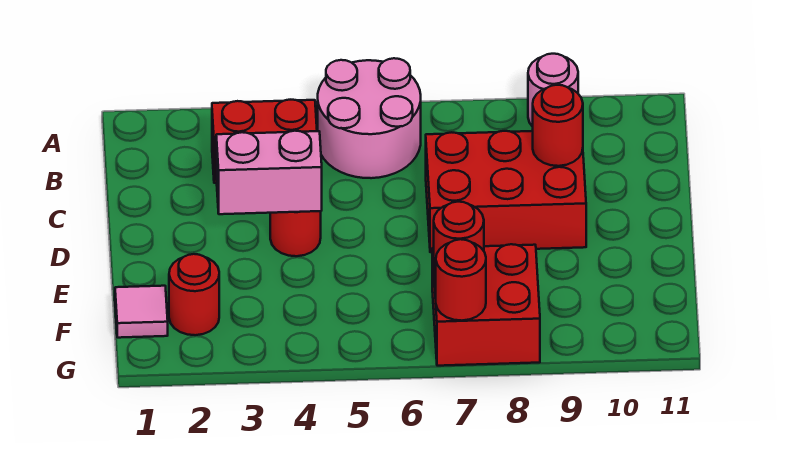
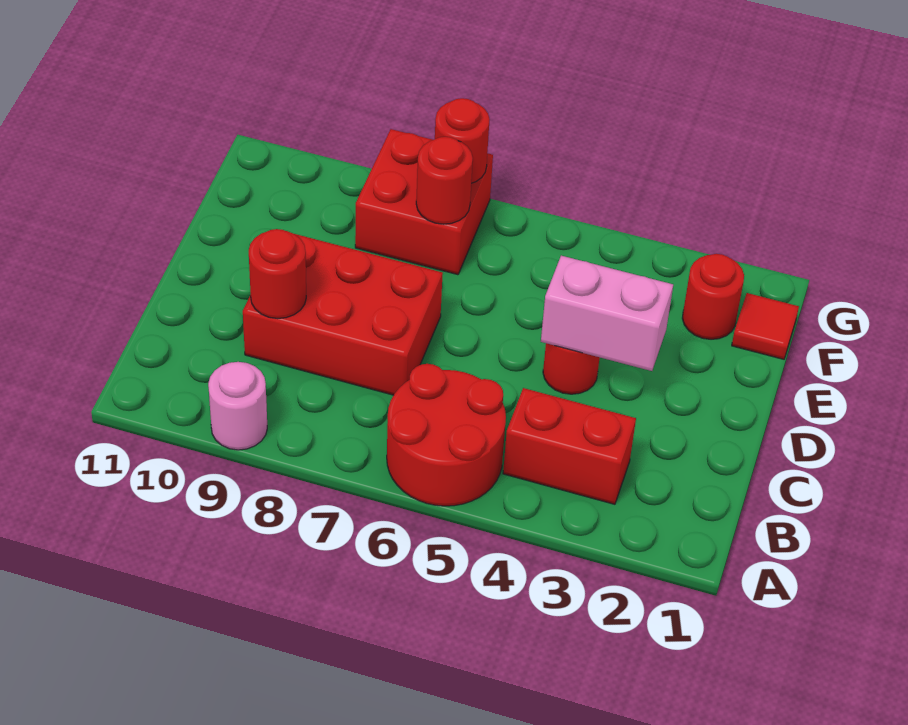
pink round brick A5:B6 level 1 -> red round brick A5:B6 level 1
pink tile F1 level 1 -> red tile F1 level 1

